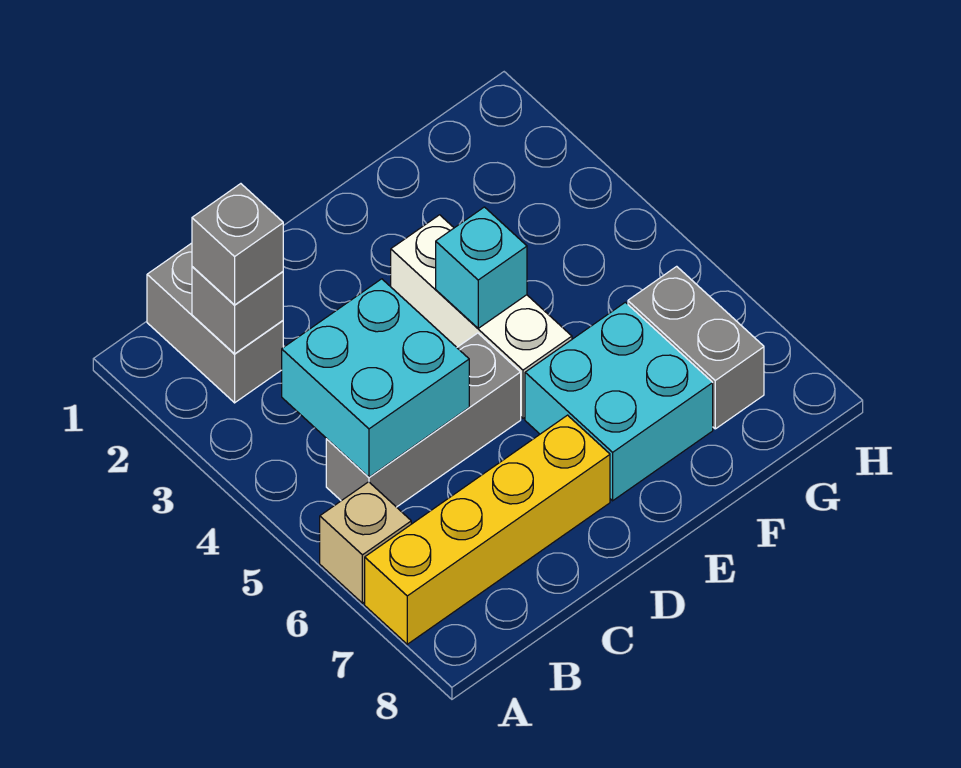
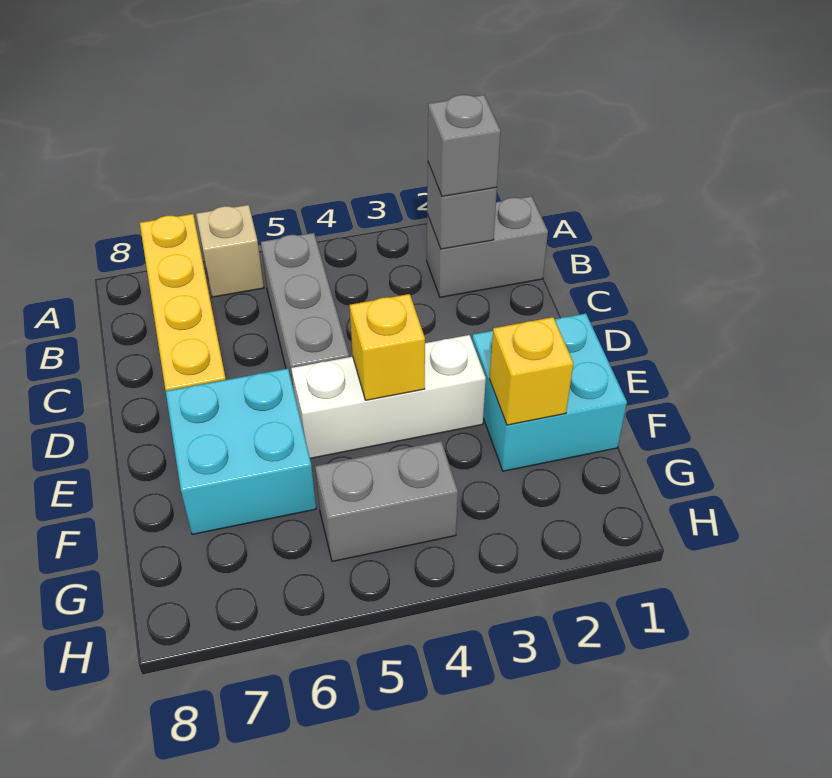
cyan brick B4:C5 level 2 -> cyan brick E1:F2 level 1
cyan brick E4 level 2 -> yellow brick E4 level 2
none -> yellow brick F2 level 2
grey brick G6:G7 level 1 -> grey brick G4:G5 level 1

